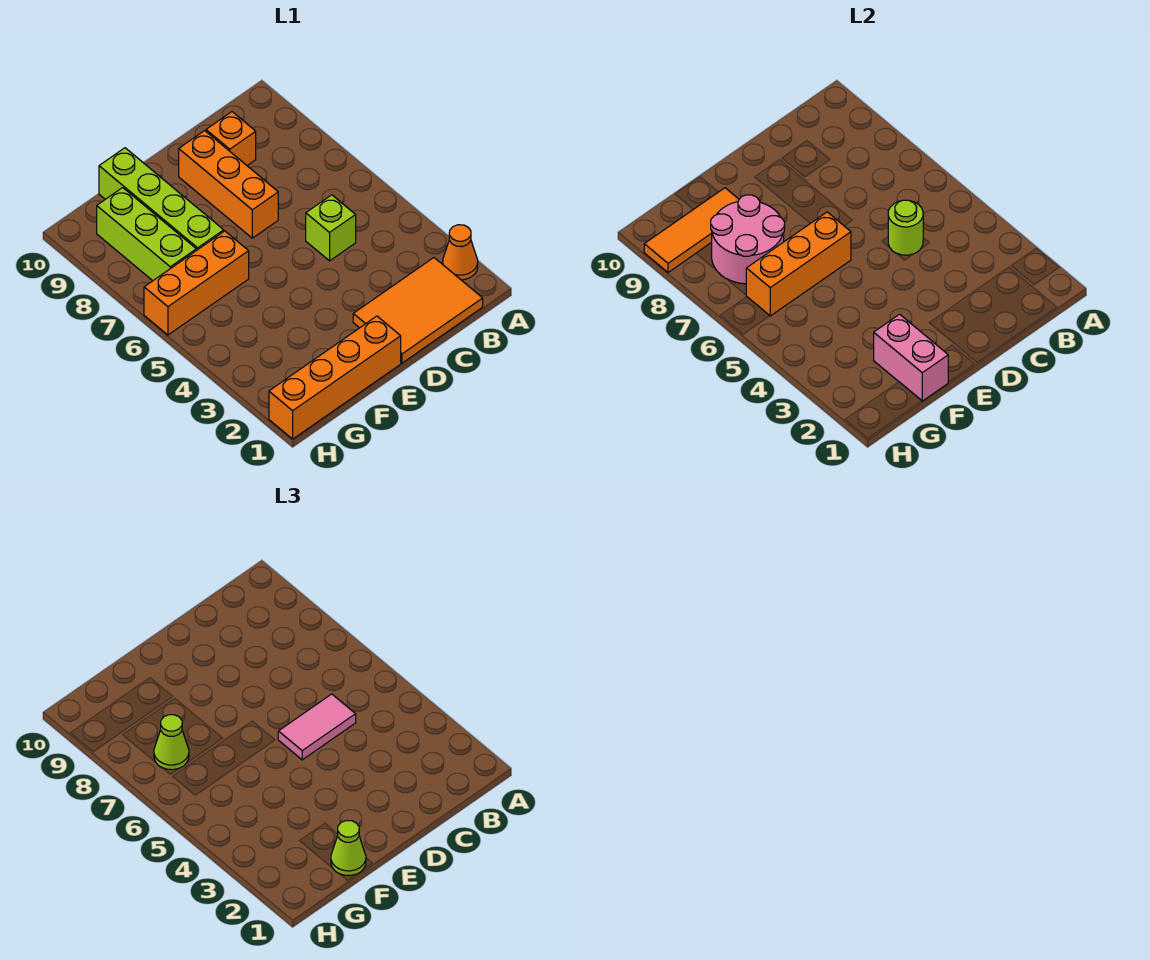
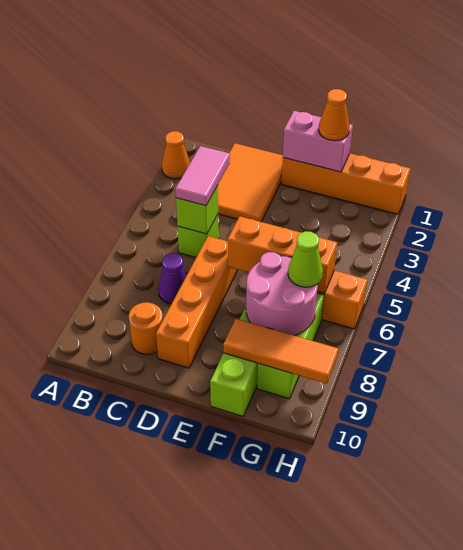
orange tile B1:D2 level 1 -> orange tile C1:D3 level 1
lime round brick C5 level 2 -> lime brick C5 level 2
pink tile C5:D5 level 3 -> pink tile C4:C5 level 3
none -> purple cone C7 level 1
orange brick C9 level 1 -> orange round brick C9 level 1
orange brick D7:D9 level 1 -> orange brick D6:D9 level 1
pink brick F1:F2 level 2 -> pink brick E1:F1 level 2
lime cone F1 level 3 -> orange cone F1 level 3

